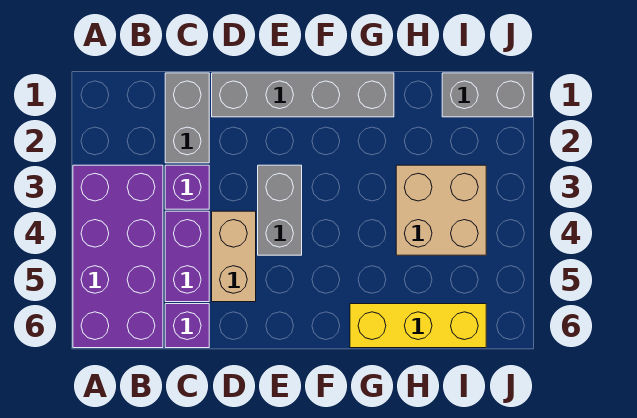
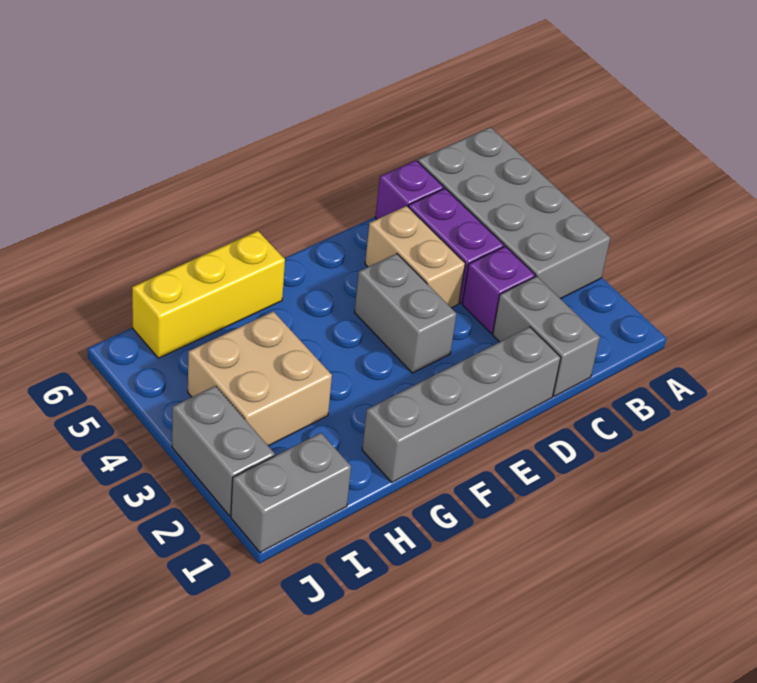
purple brick A3:B6 level 1 -> grey brick A3:B6 level 1
none -> grey brick J2:J3 level 1

